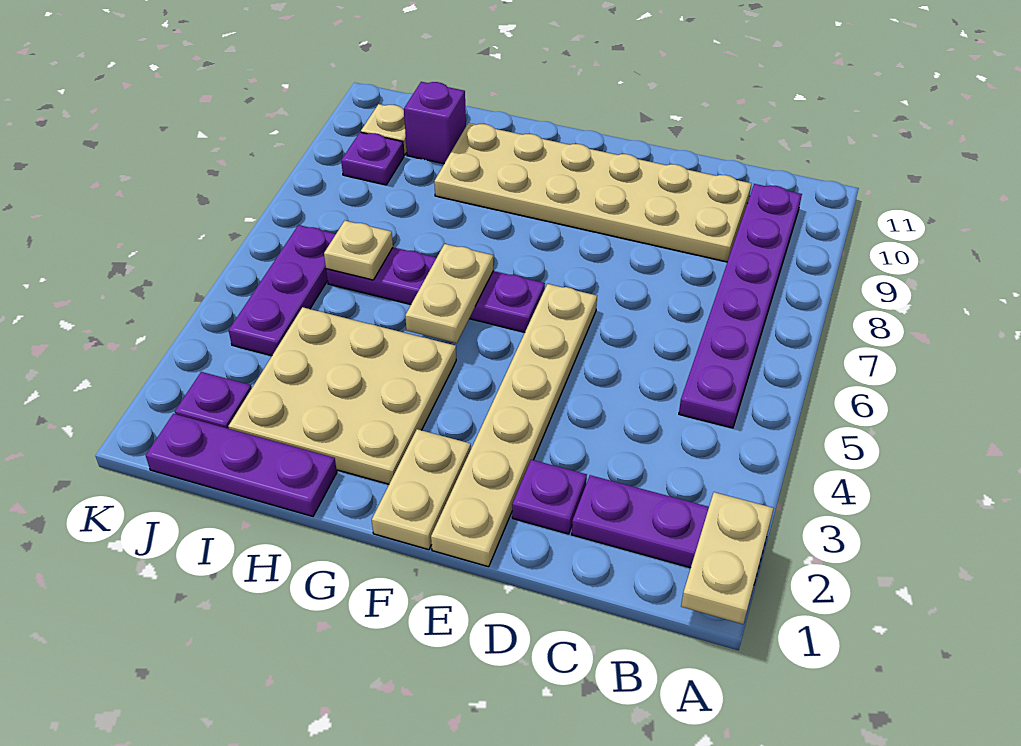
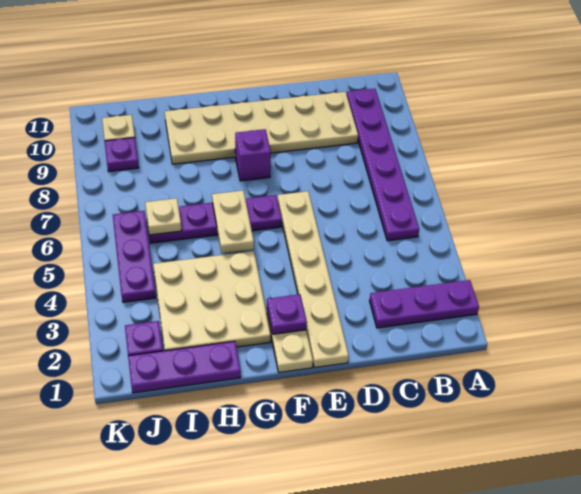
tan plate A1:A2 level 2 -> none
purple plate D2 level 1 -> purple plate F2 level 2
purple brick I10 level 1 -> purple brick F8 level 1

